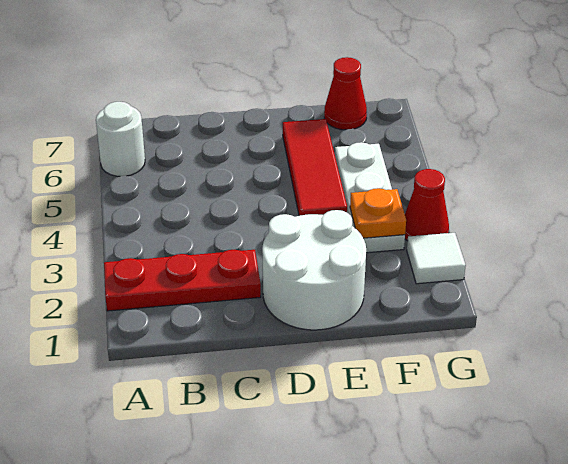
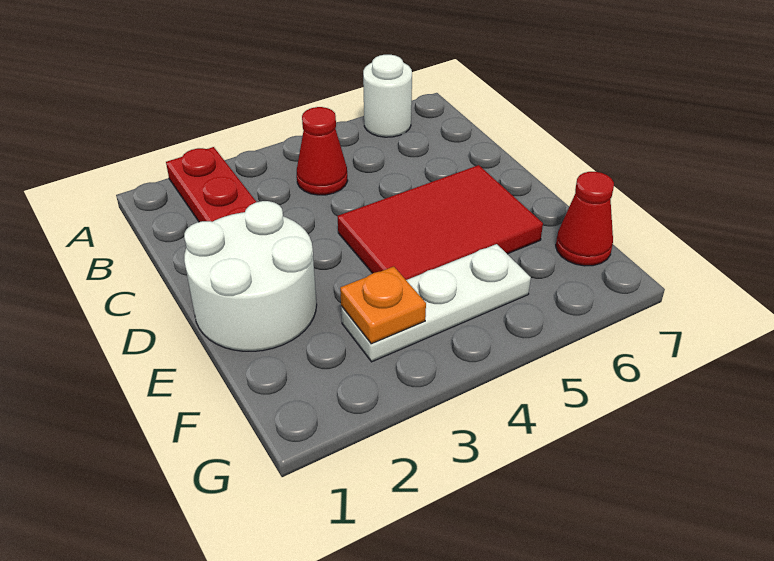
red tile E4:E6 level 1 -> red tile D4:E6 level 1
white tile G2 level 1 -> none
red cone G3 level 1 -> red cone B4 level 1

